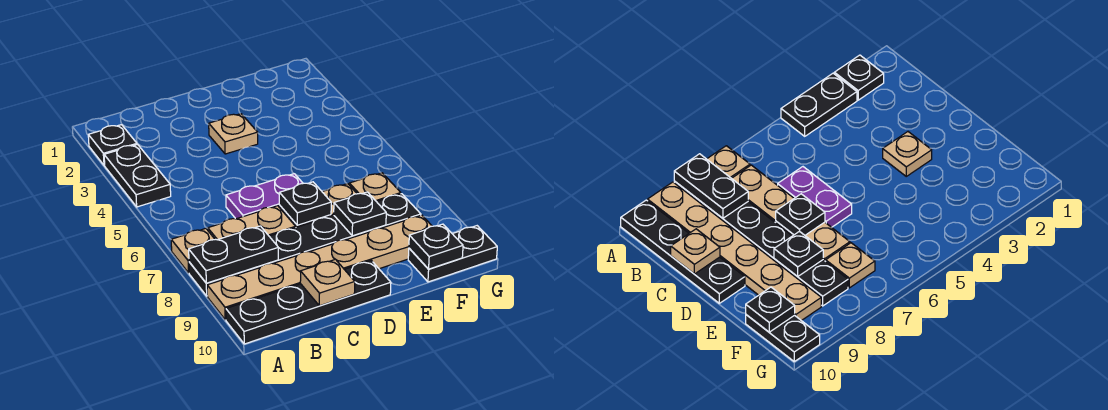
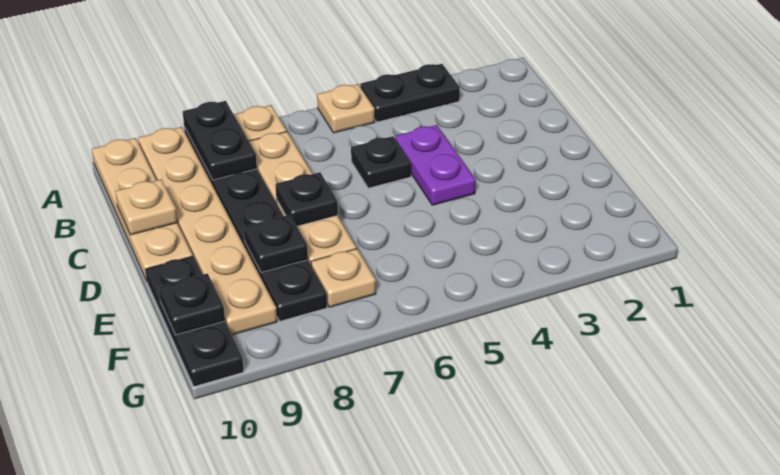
black plate A2 level 1 -> black plate C5 level 1
black plate A10:D10 level 1 -> tan plate A10:D10 level 1
purple plate C6:D6 level 1 -> purple plate C4:D4 level 1
tan plate D3 level 1 -> tan plate A5 level 1
black plate F10:G10 level 1 -> black plate E10:G10 level 1

